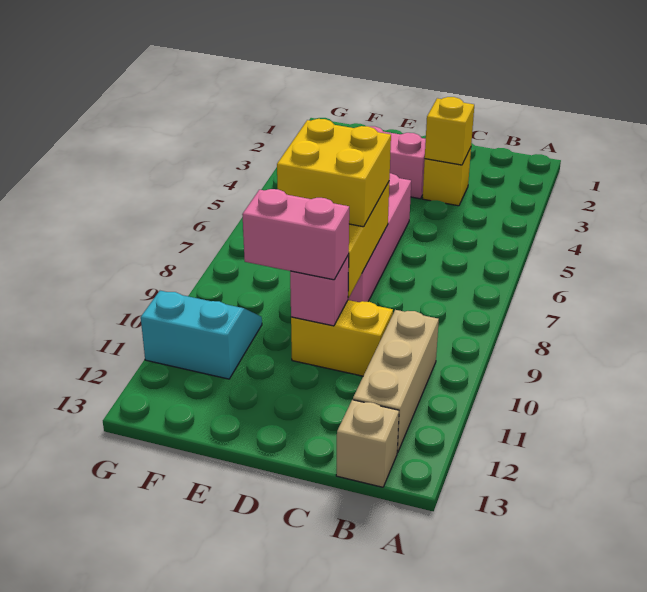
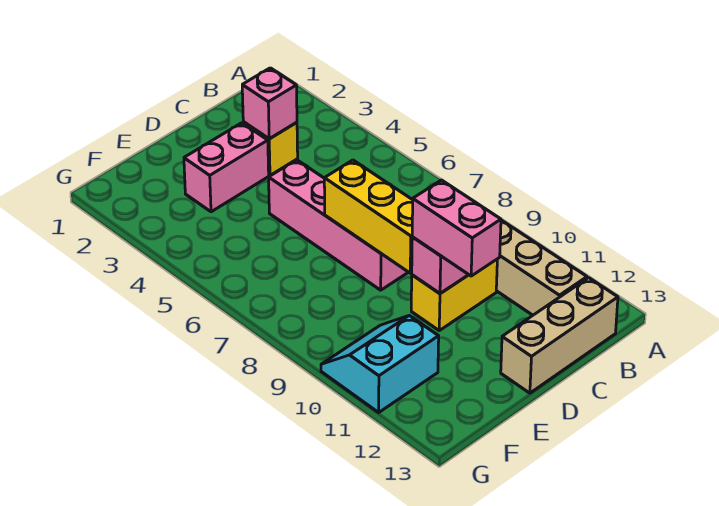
tan brick B13 level 1 -> tan brick B13:D13 level 1
yellow brick C3 level 2 -> pink brick C3 level 2
yellow brick D7:E8 level 3 -> none
pink brick D10:E10 level 3 -> pink brick D10:D11 level 3

